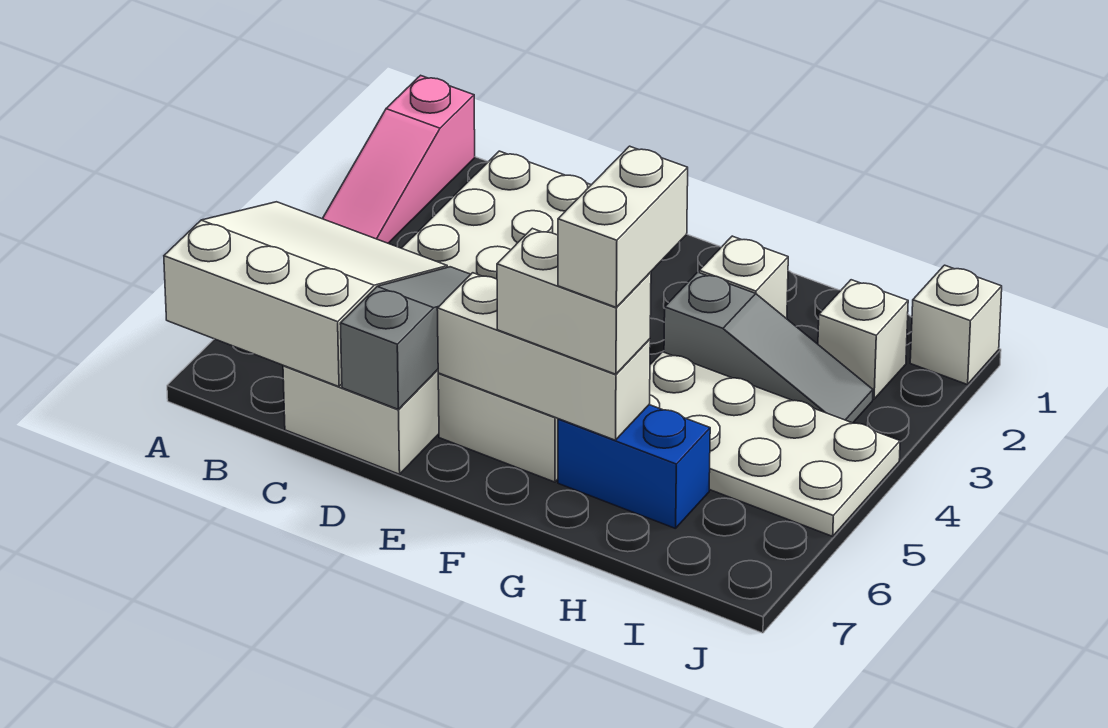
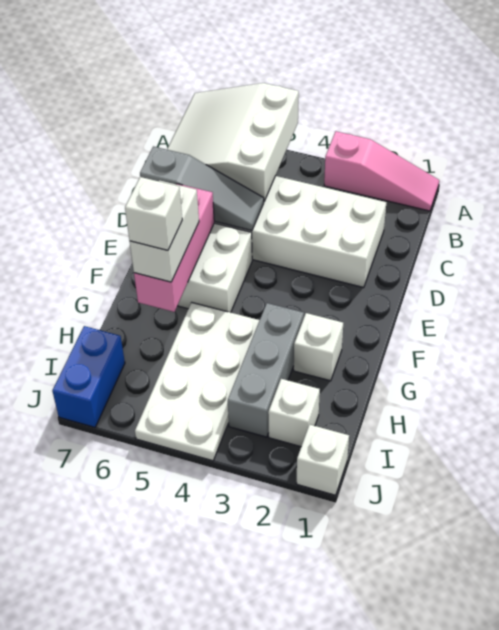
pink slope A1:A3 level 1 top 1 -> pink slope A1:A3 level 1 top 3
white slope A5:C7 level 2 top 7 -> white slope A5:C7 level 2 top 5
white brick E6:G6 level 2 -> pink brick E6:G6 level 2
grey slope G3:I3 level 1 top G -> grey brick G3:I3 level 1
white brick G5:G6 level 4 -> white brick G6 level 4
blue brick G6:H6 level 1 -> blue brick I7:J7 level 1

